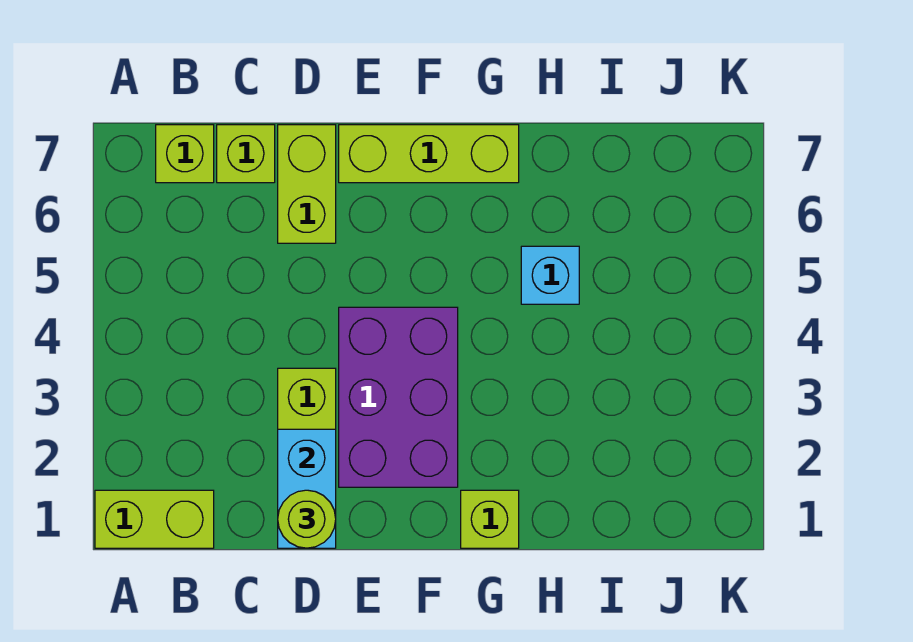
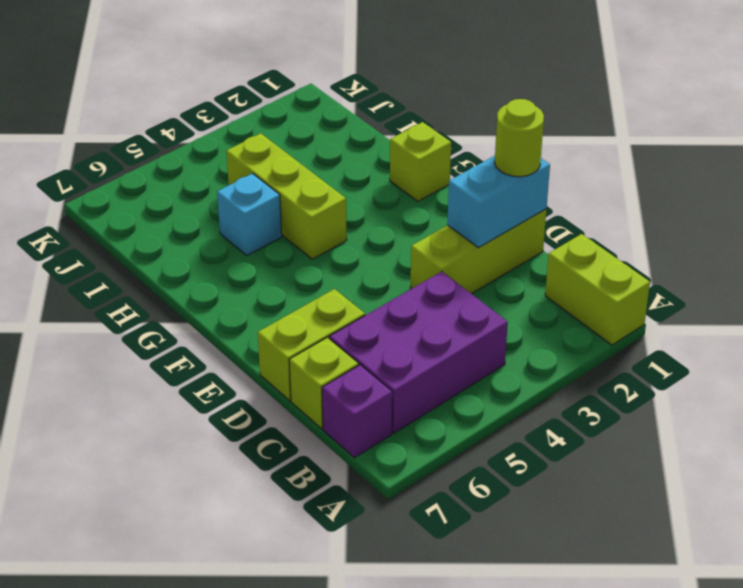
lime brick B7 level 1 -> purple brick B7 level 1
purple brick E2:F4 level 1 -> purple brick B4:C6 level 1
lime brick E7:G7 level 1 -> lime brick G4:I4 level 1

